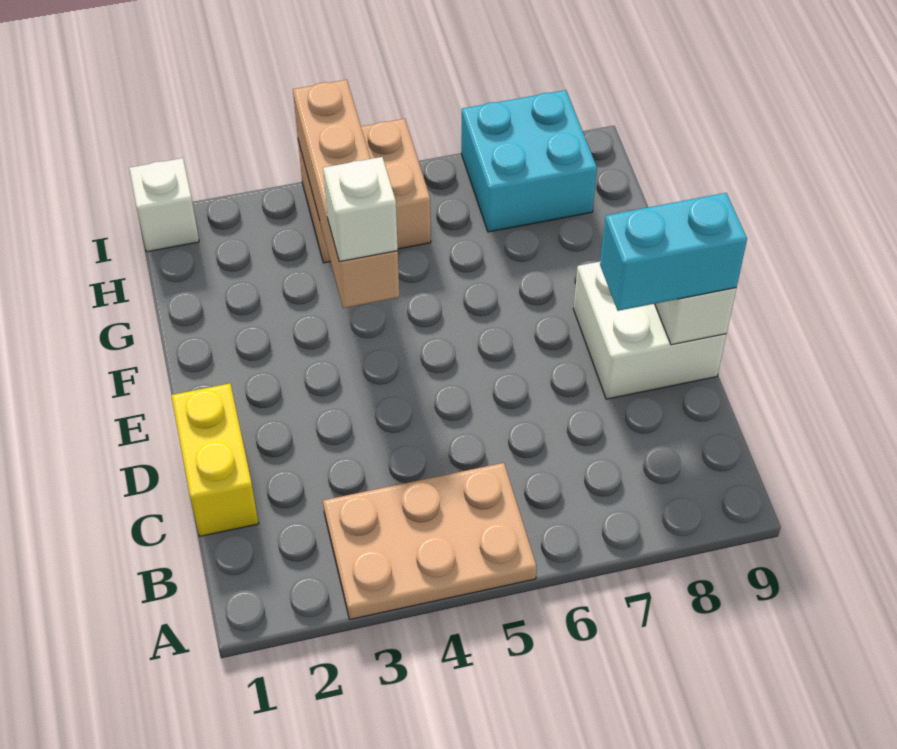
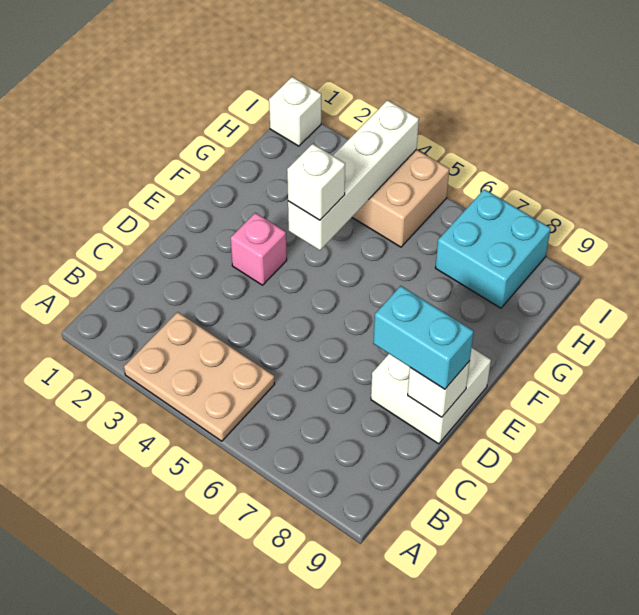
yellow brick C1:D1 level 1 -> none
none -> pink brick E3 level 1
tan brick F4:I4 level 2 -> white brick F4:I4 level 2

